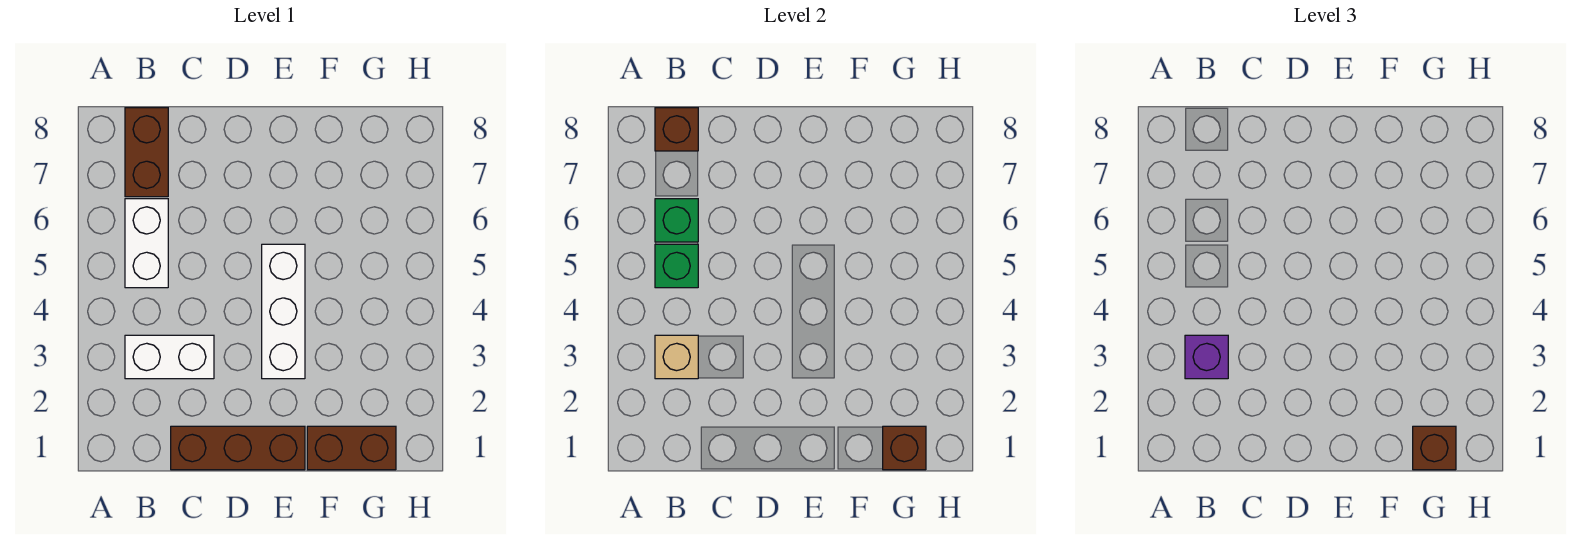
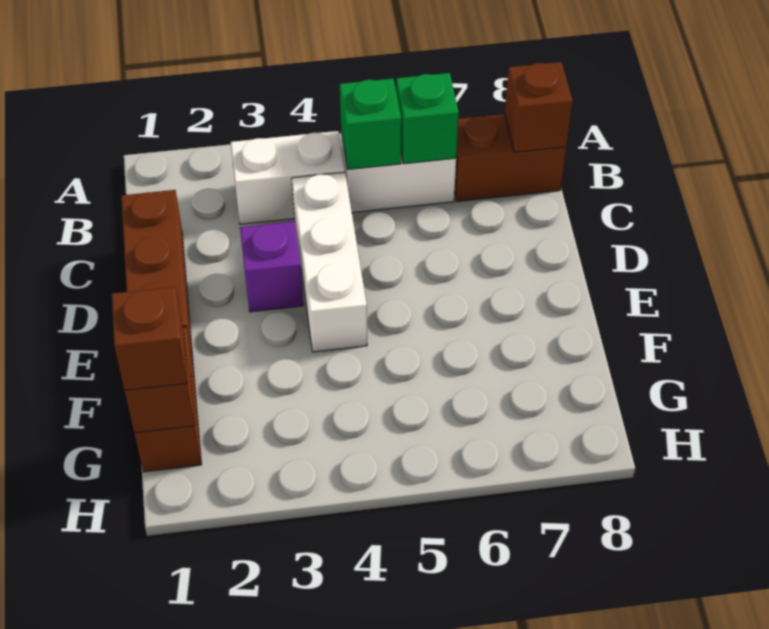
white brick B3:C3 level 1 -> white brick B3:B4 level 1
tan brick B3 level 2 -> none
purple brick B3 level 3 -> purple brick D3 level 1
white brick E3:E5 level 1 -> white brick C4:E4 level 1

